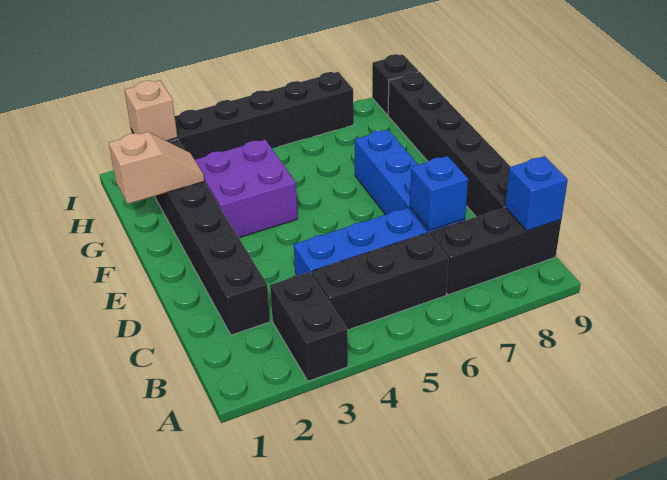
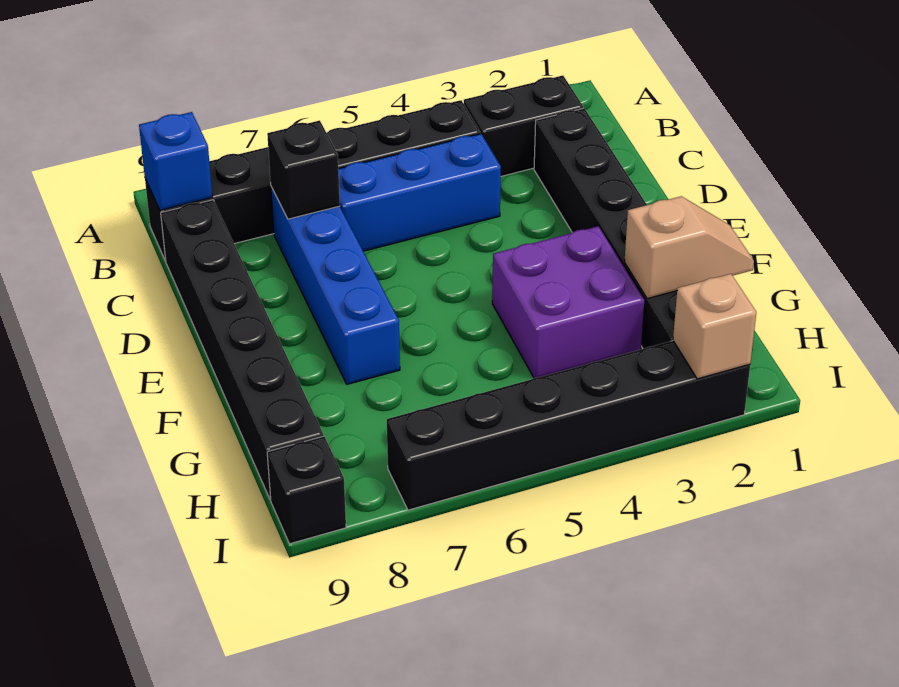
black brick A3:B3 level 1 -> black brick B2:B3 level 1
blue brick C7 level 2 -> black brick C7 level 2
tan slope G1:G2 level 2 top 1 -> tan slope G1:G2 level 2 top 2

